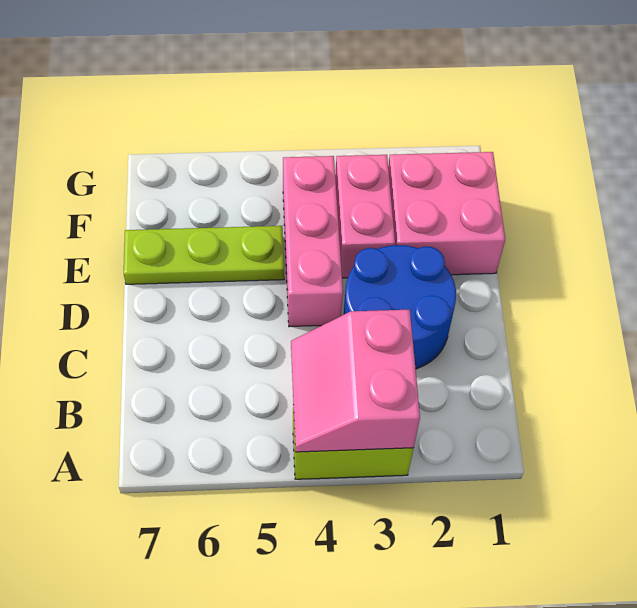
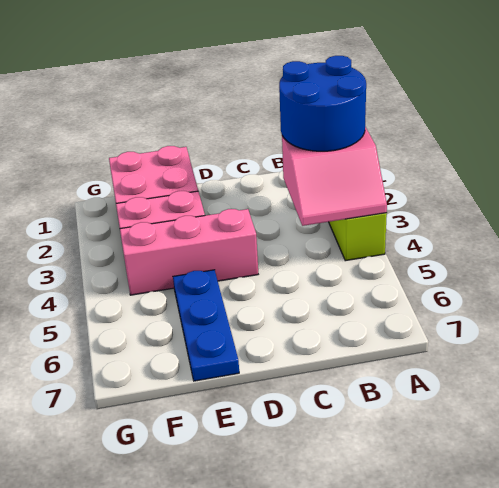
blue round brick C2:D3 level 1 -> blue round brick A2:B3 level 3
lime plate E5:E7 level 1 -> blue plate E5:E7 level 1

